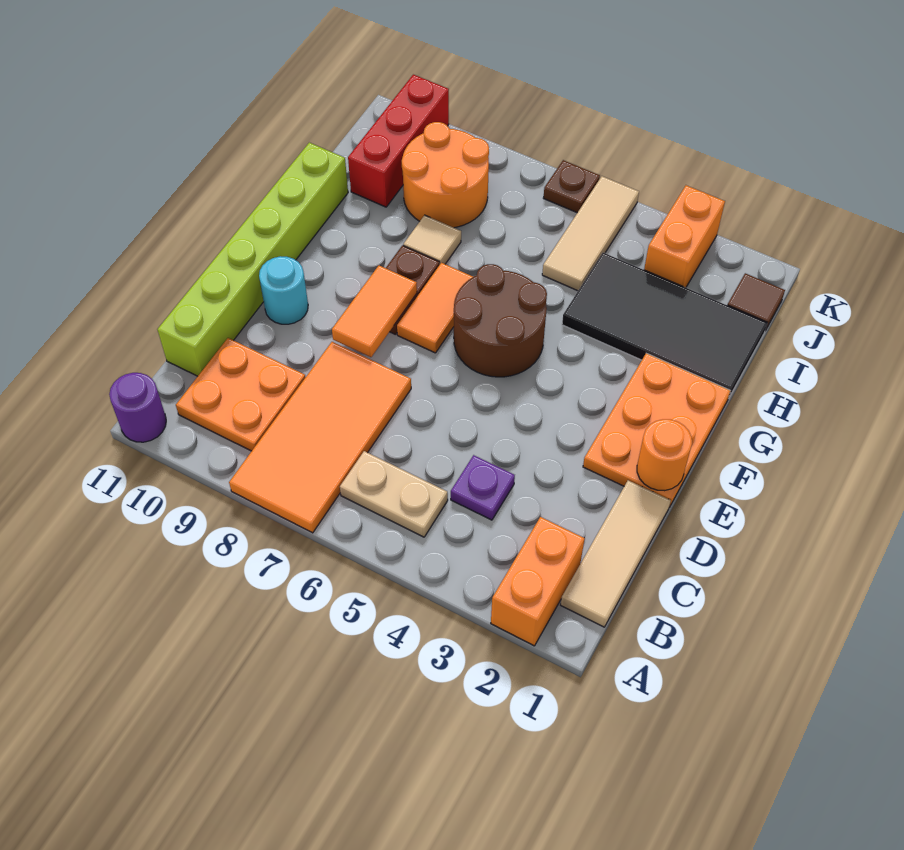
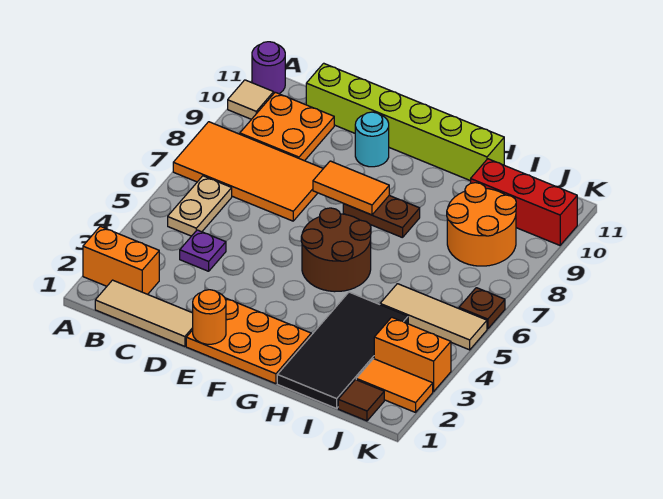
orange tile F7:G7 level 1 -> orange tile J2:K2 level 1
tan tile H8 level 1 -> tan tile A10 level 1

